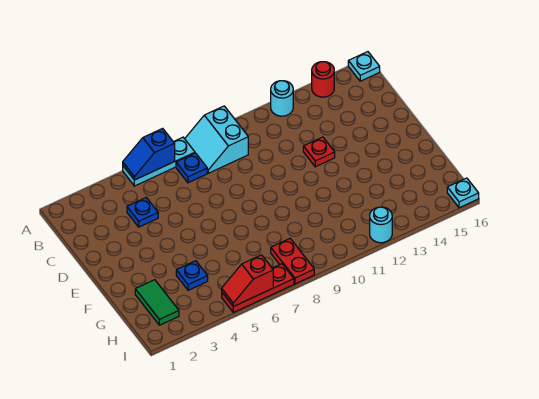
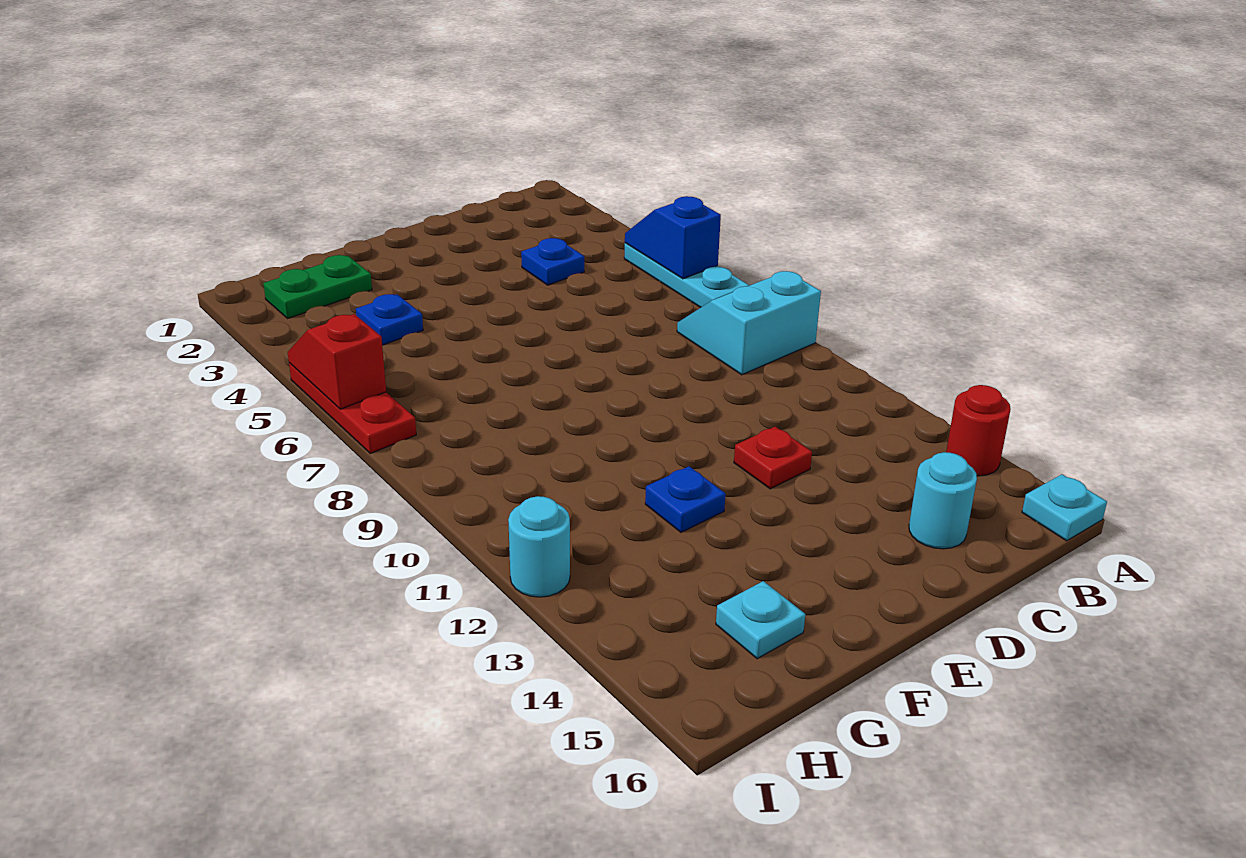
cyan round brick A12 level 1 -> cyan round brick C15 level 1
blue plate B7 level 1 -> blue plate F12 level 1
green tile G2:H2 level 1 -> green plate G2:H2 level 1
red plate H8:I8 level 1 -> none
cyan plate I16 level 1 -> cyan plate G15 level 1

